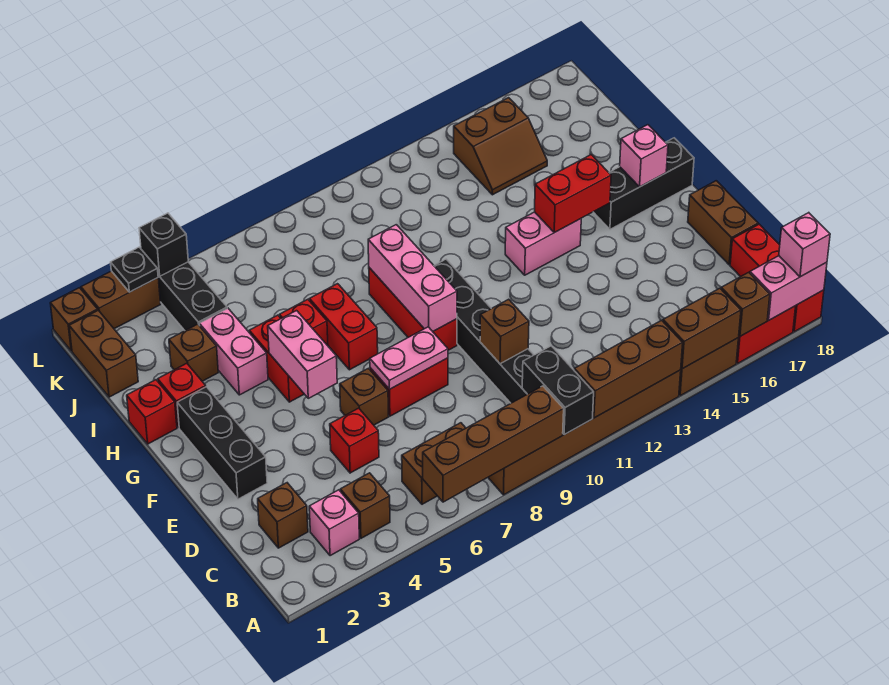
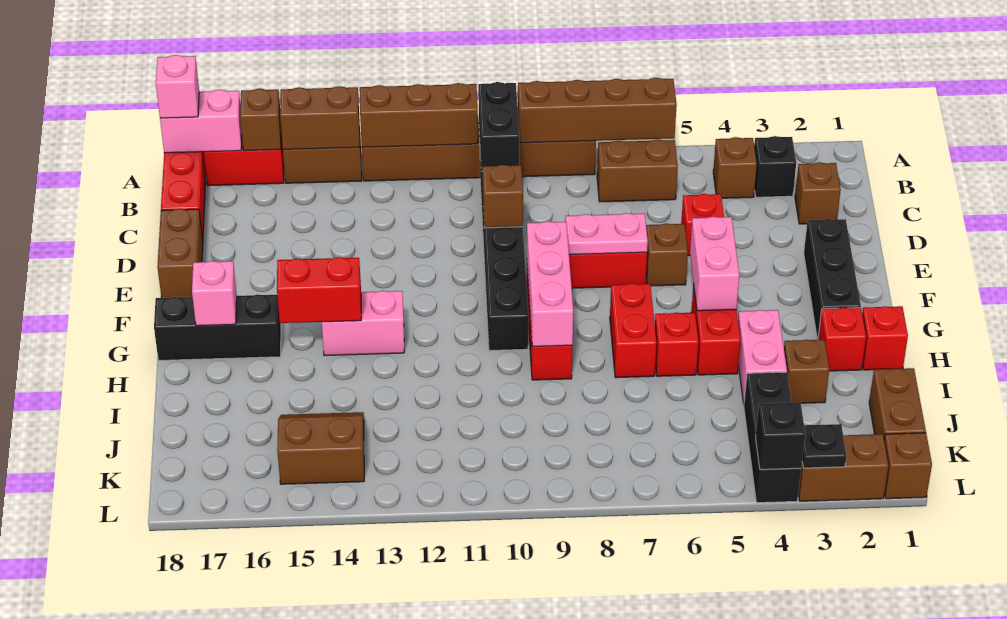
pink brick B3 level 1 -> black brick B3 level 1

